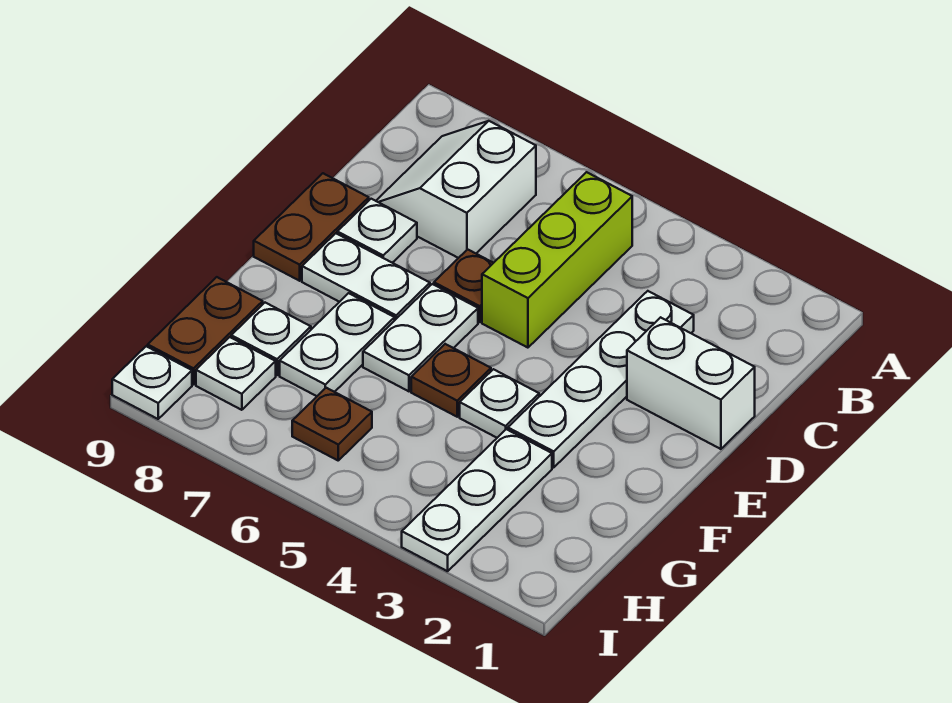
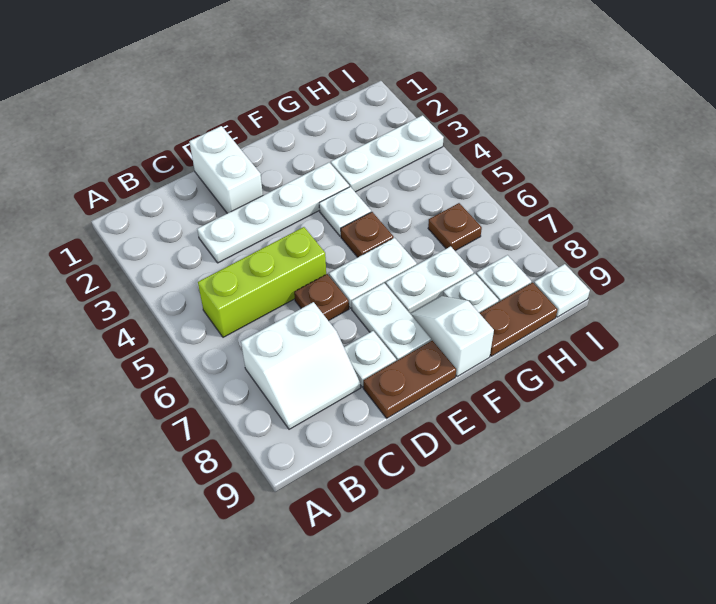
none -> white slope F8:F9 level 1 top 9

